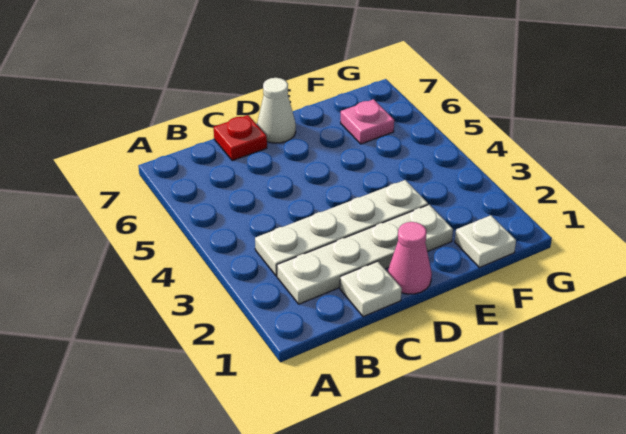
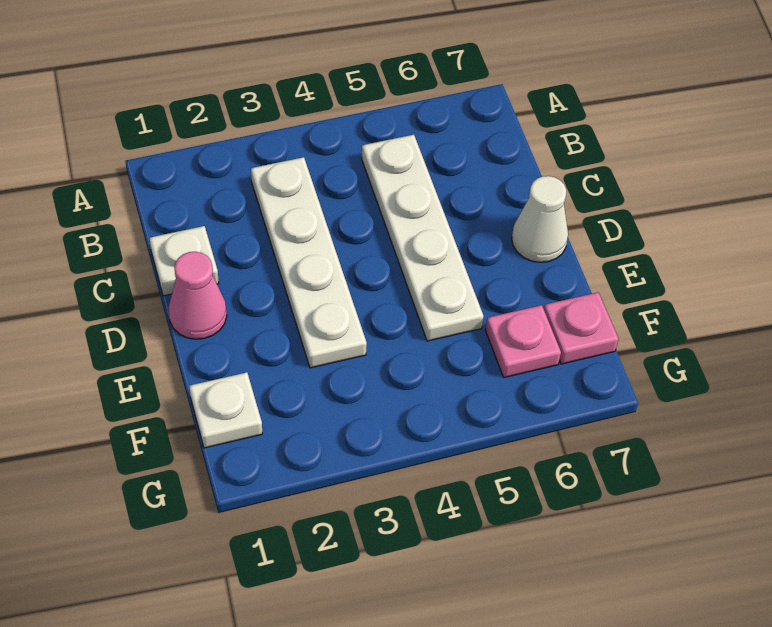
white plate B2:E2 level 1 -> white plate B5:E5 level 1
red plate C7 level 1 -> none
none -> pink plate F7 level 1

